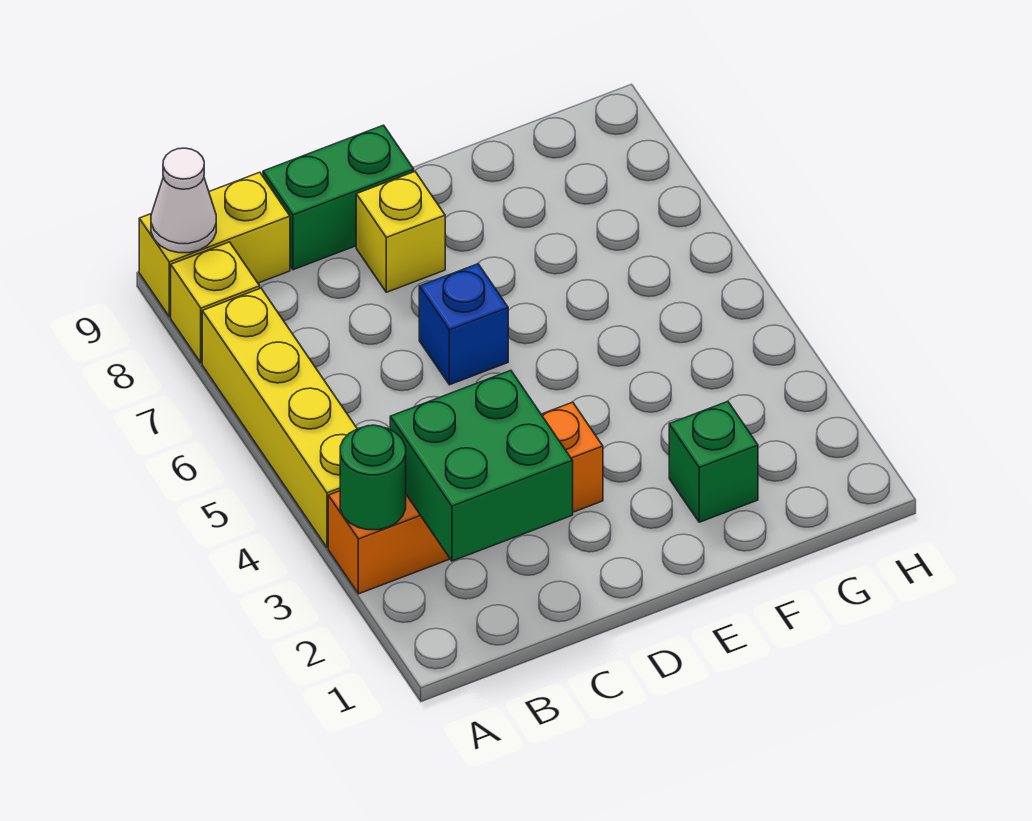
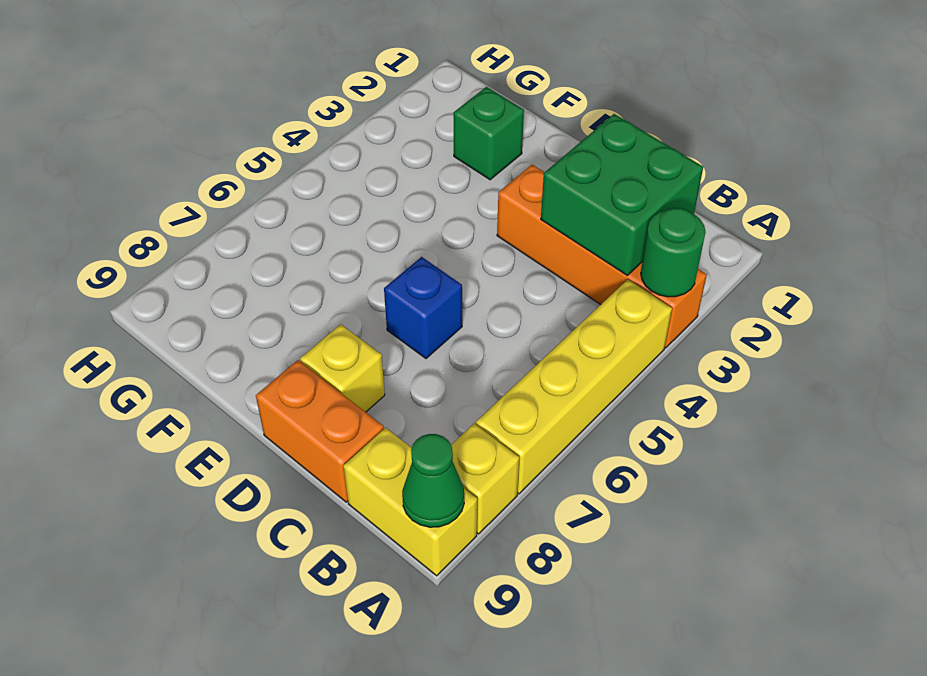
white cone A9 level 2 -> green cone A9 level 2
green brick C9:D9 level 1 -> orange brick C9:D9 level 1

